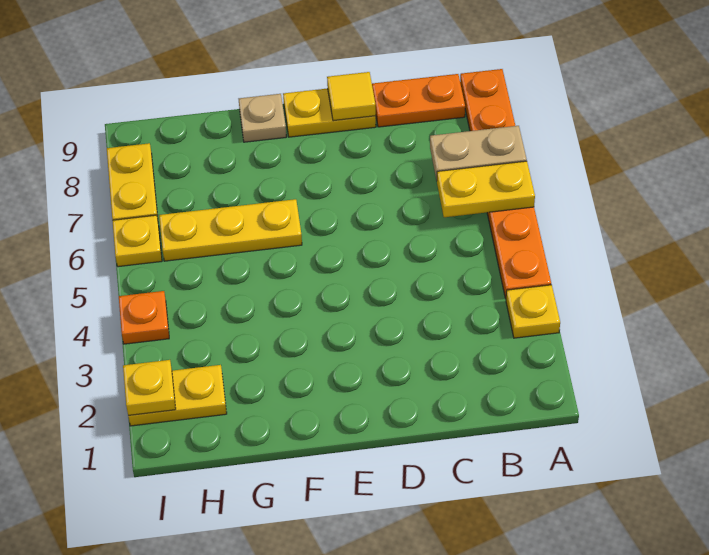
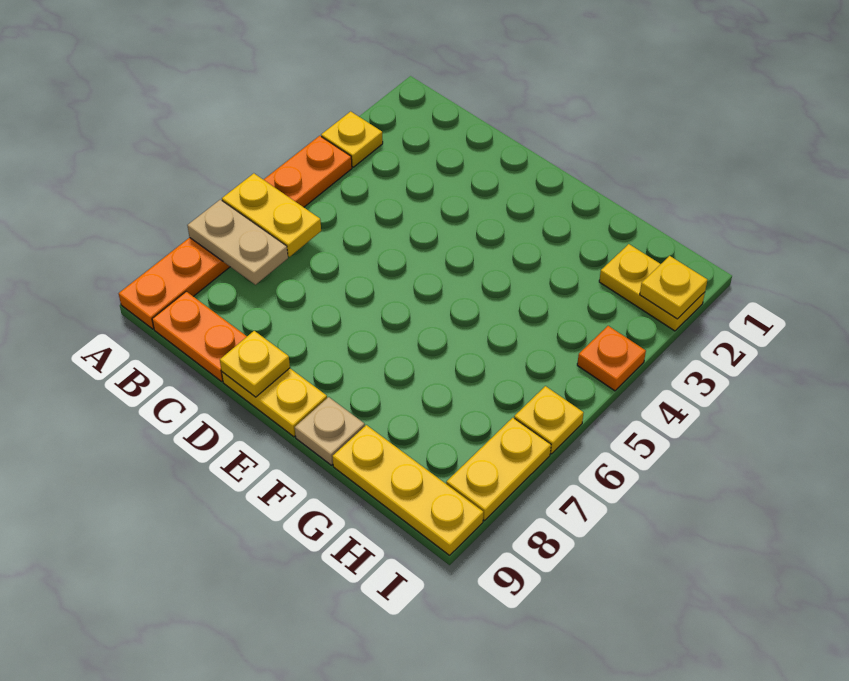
yellow tile D9 level 2 -> yellow plate D9 level 2
yellow plate F6:H6 level 1 -> yellow plate G9:I9 level 1

